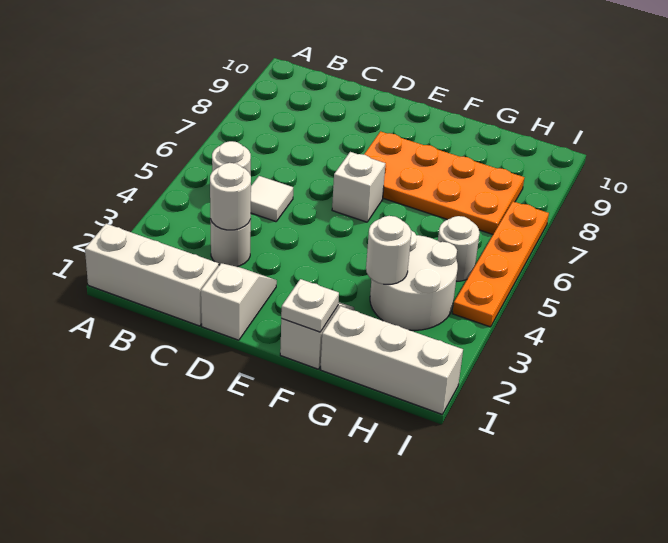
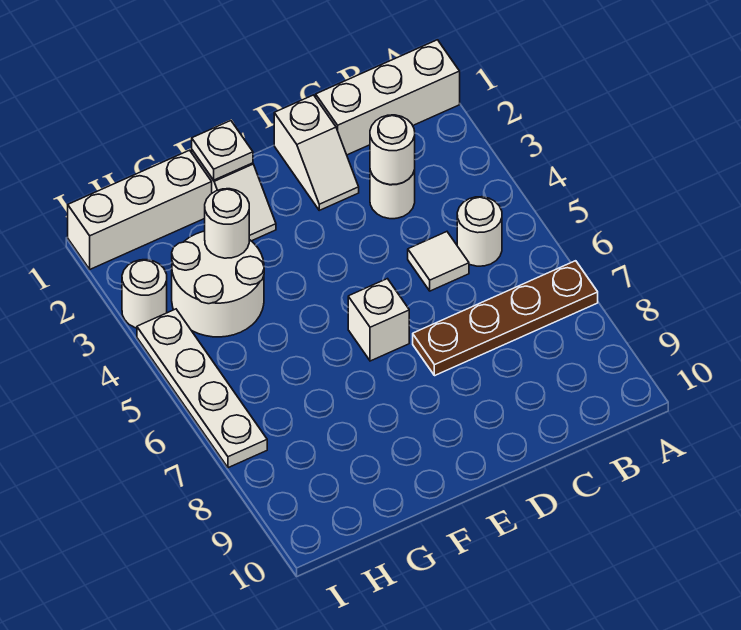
none -> brown plate A7:D7 level 1
orange plate E7:H8 level 1 -> none
white round brick H5 level 1 -> white round brick I3 level 1
orange plate I4:I7 level 1 -> white plate I4:I7 level 1

